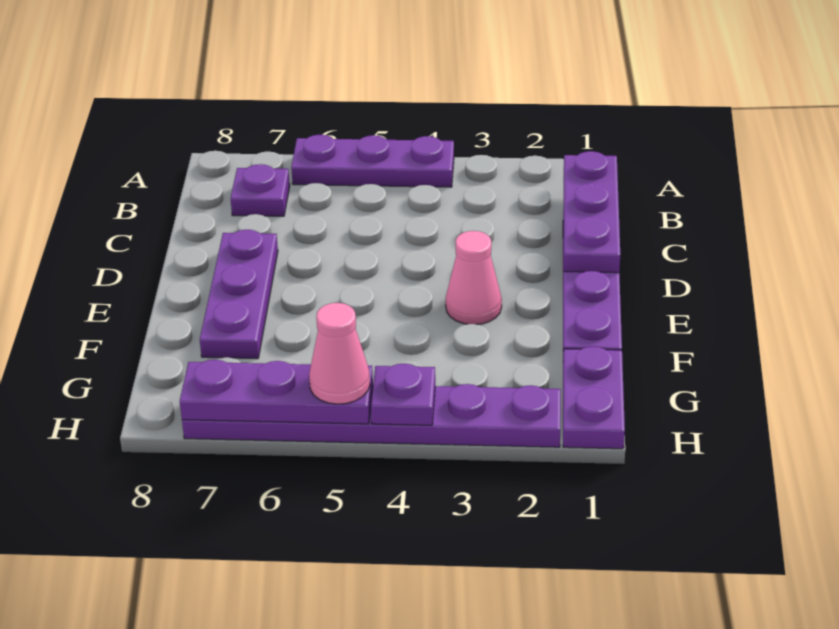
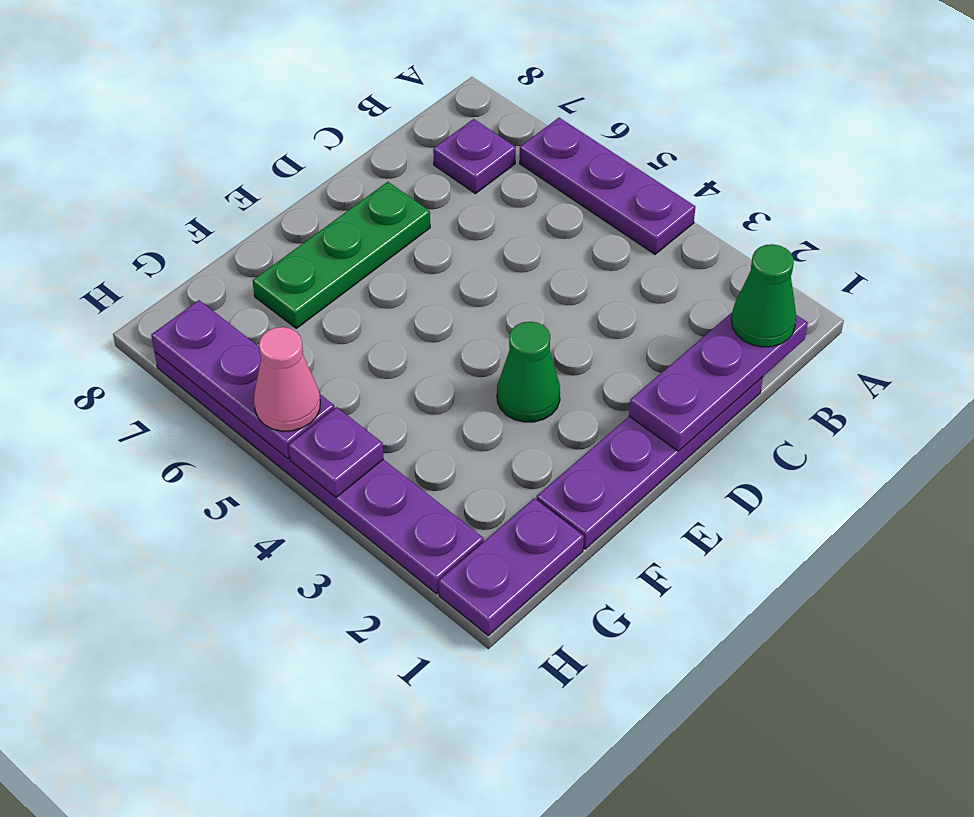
none -> green cone B1 level 3
purple plate D7:F7 level 1 -> green plate D7:F7 level 1
pink cone E3 level 1 -> green cone E3 level 1

